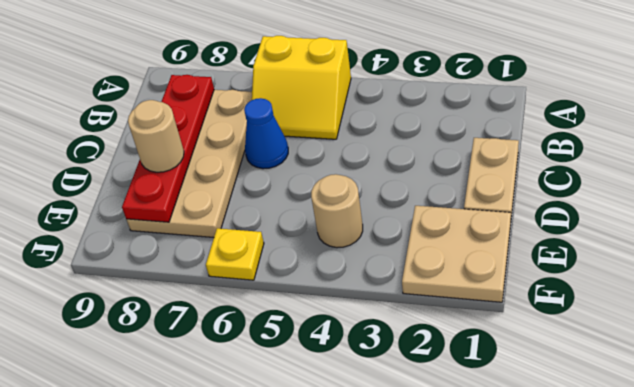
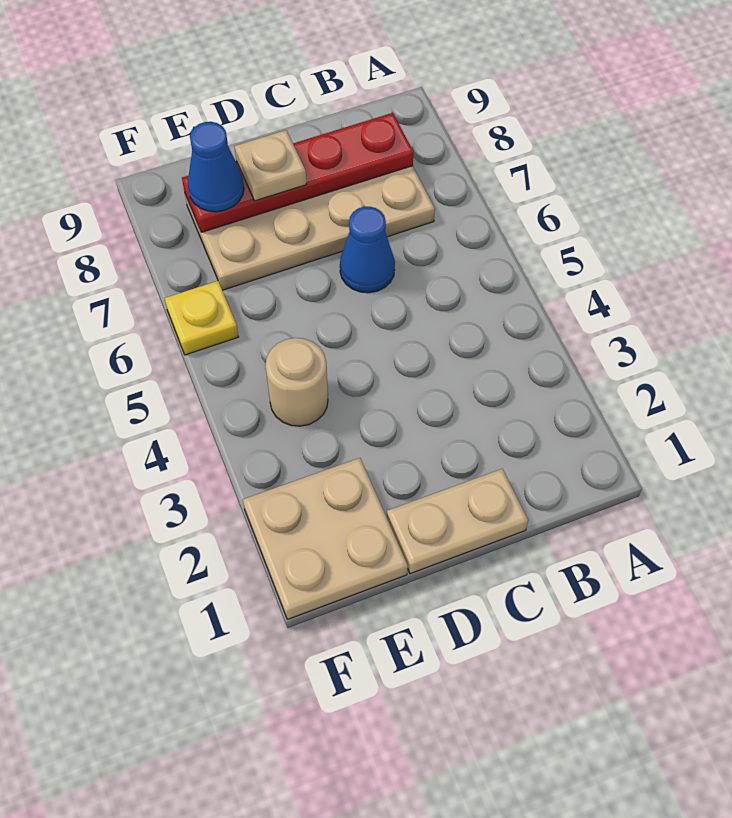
yellow slope A5:B6 level 1 top A -> none
tan round brick D8 level 3 -> tan plate D8 level 3
none -> blue cone E8 level 3

